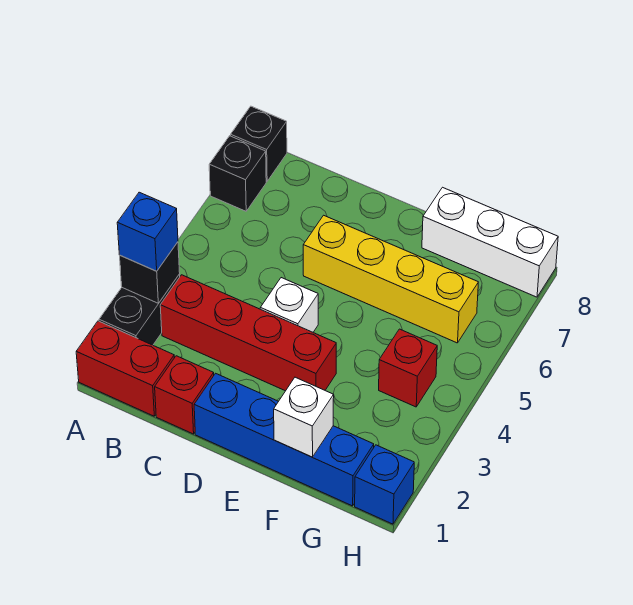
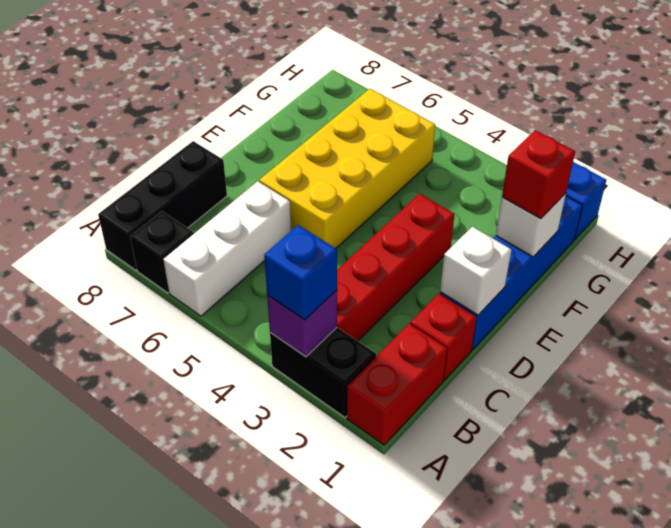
black brick A3 level 2 -> purple brick A3 level 2
black brick A8 level 1 -> black brick A8:C8 level 1
white brick D4 level 1 -> white brick D1 level 2
yellow brick D6:G6 level 1 -> yellow brick D5:G6 level 1
white brick F8:H8 level 1 -> white brick A6:C6 level 1
red brick G4 level 1 -> red brick F1 level 3

